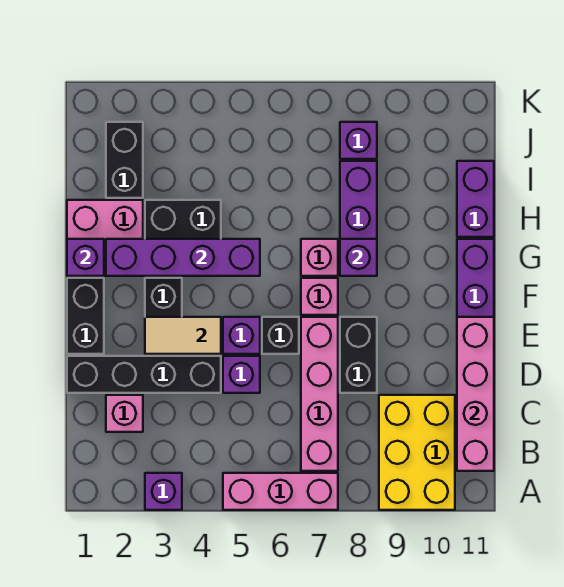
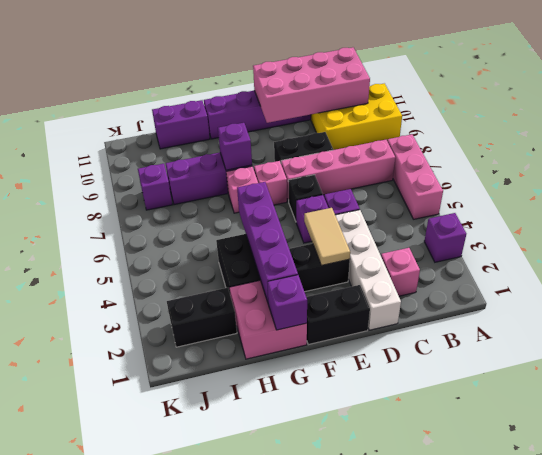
pink brick B11:E11 level 2 -> pink brick B10:E11 level 2
black brick D1:D4 level 1 -> white brick D1:D4 level 1

